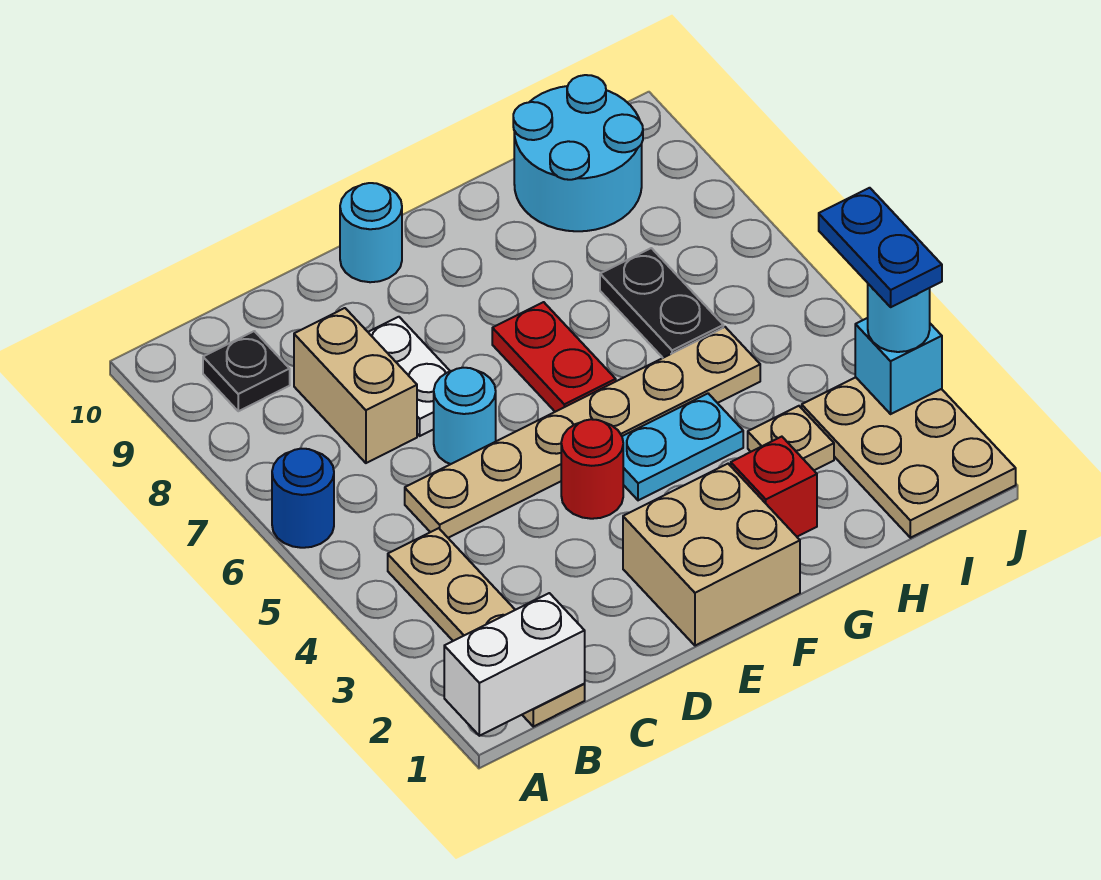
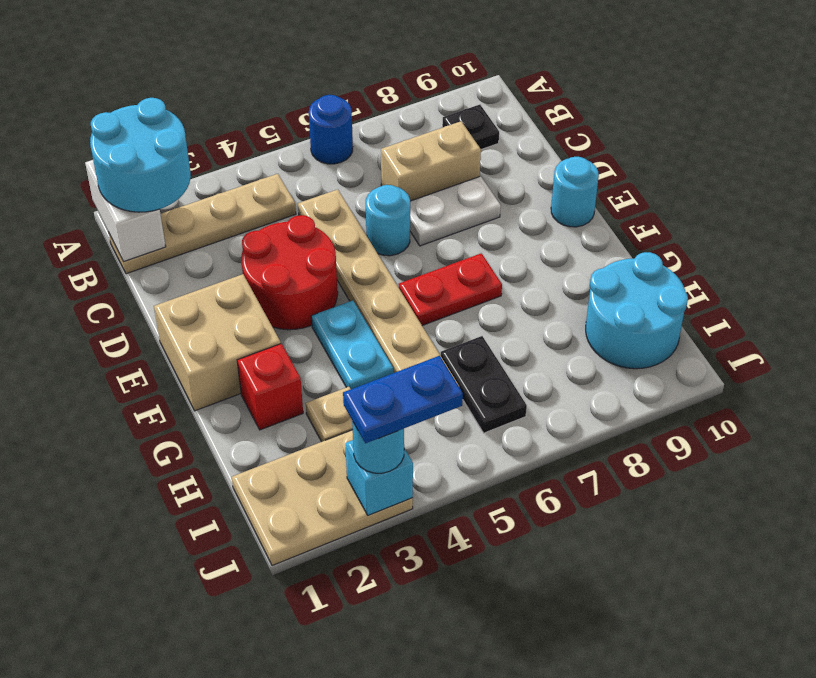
none -> cyan round brick A1:B2 level 3
red round brick E4 level 1 -> red round brick D3:E4 level 1
black plate H6:H7 level 1 -> black plate H6:I6 level 1

